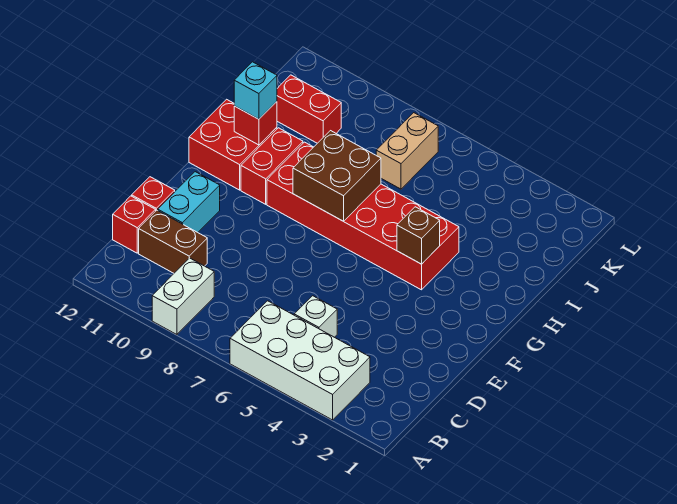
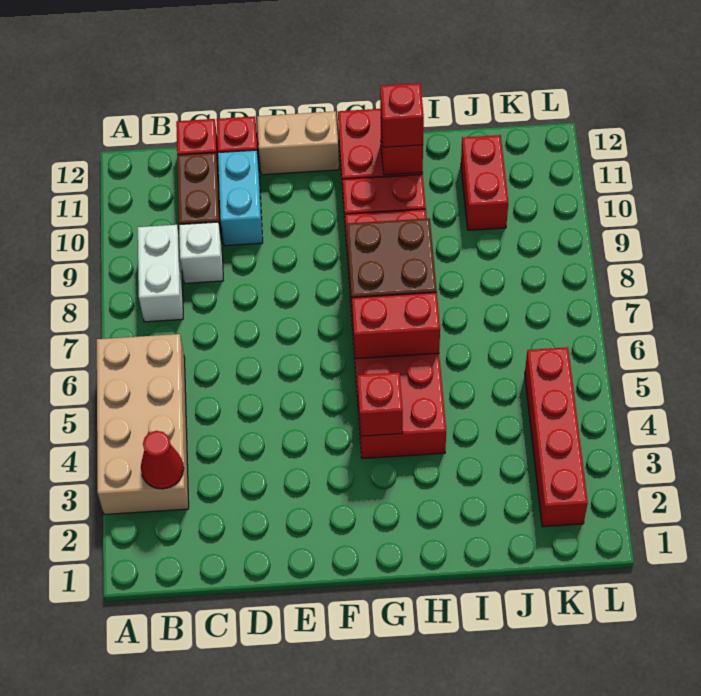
white brick A3:B6 level 1 -> tan brick A3:B6 level 1
white brick A9:B9 level 1 -> white brick B8:B9 level 1
none -> red cone B3 level 2
white brick C5 level 1 -> white brick C9 level 1
cyan brick D11:E11 level 1 -> cyan brick D10:D11 level 1
brown brick G4 level 2 -> red brick G4 level 2
none -> red brick G6:H6 level 2
cyan brick H11 level 3 -> red brick H11 level 3
tan brick J7:K7 level 1 -> tan brick E12:F12 level 1
none -> red brick K2:K5 level 1

